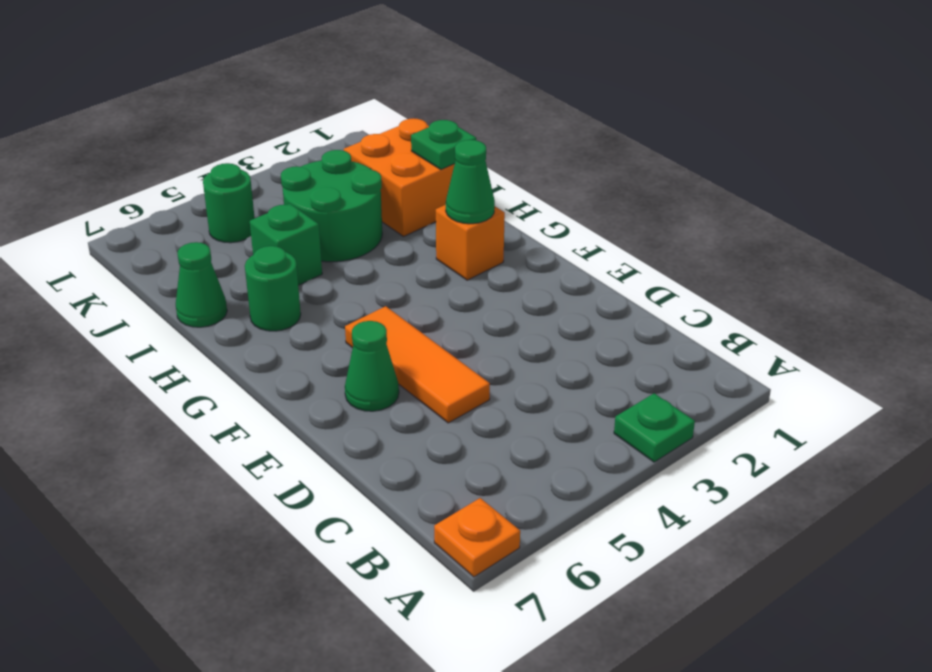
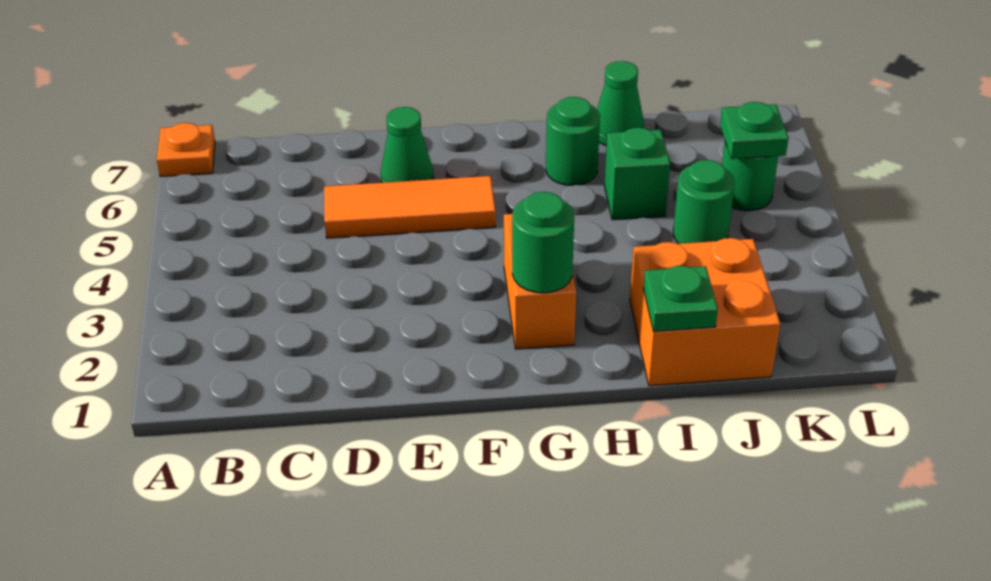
green plate A3 level 1 -> green plate K5 level 2
orange brick G2 level 1 -> orange brick G2:G3 level 1
green cone G2 level 2 -> green round brick G2 level 2
green round brick I3:J4 level 1 -> green round brick J4 level 1

